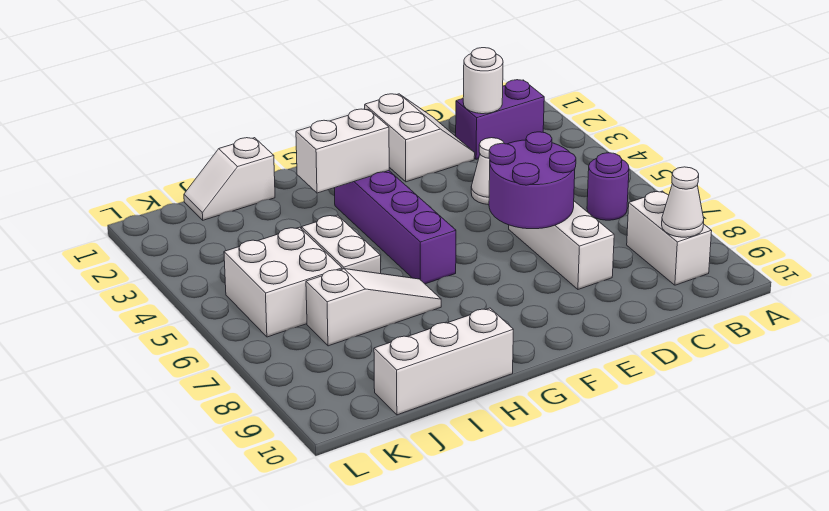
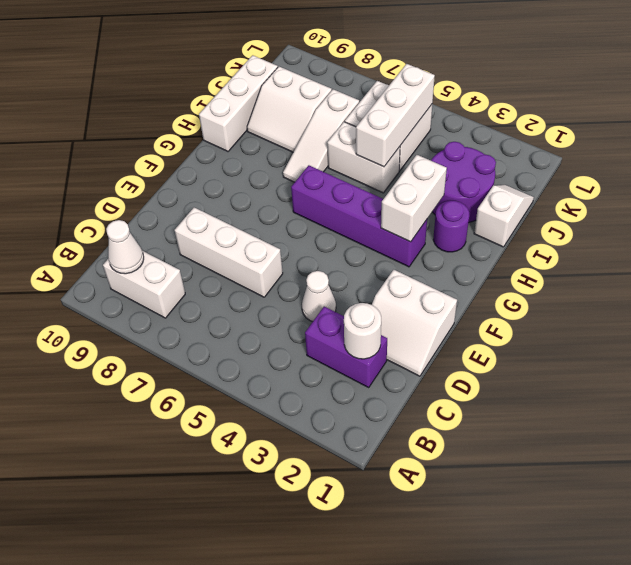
purple brick B2:C2 level 1 -> purple brick C2:C3 level 1
purple round brick B6 level 1 -> purple round brick H2 level 1
purple round brick D6:E7 level 2 -> purple round brick I2:J3 level 1
none -> white brick I5:K5 level 2
none -> white slope I8:J9 level 1 top J

